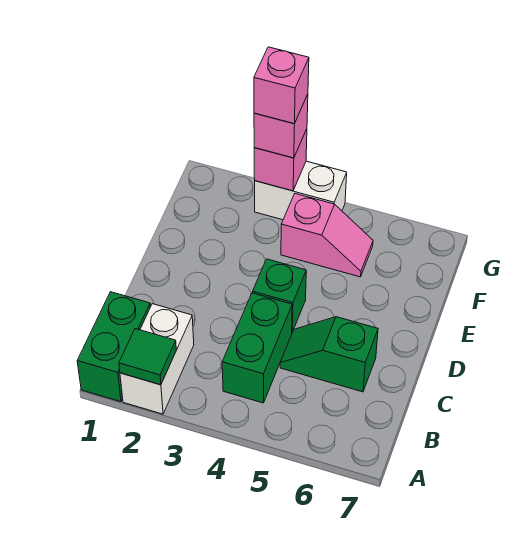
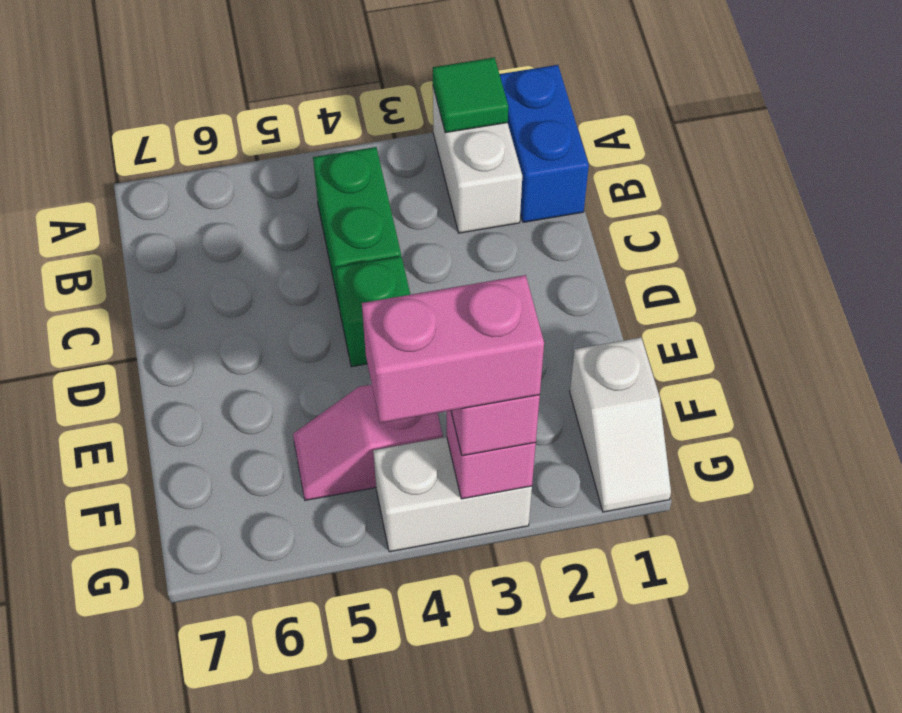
green brick A1:B1 level 1 -> blue brick A1:B1 level 1
green slope C5:C6 level 1 top 6 -> none
none -> white slope F1:G1 level 1 top F
pink brick G3 level 4 -> pink brick G3:G4 level 4

